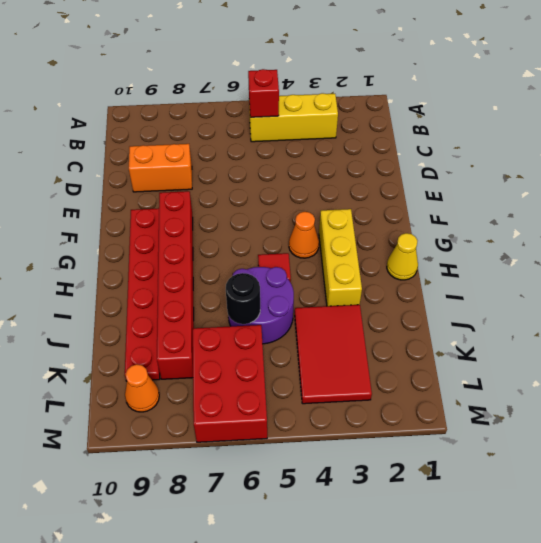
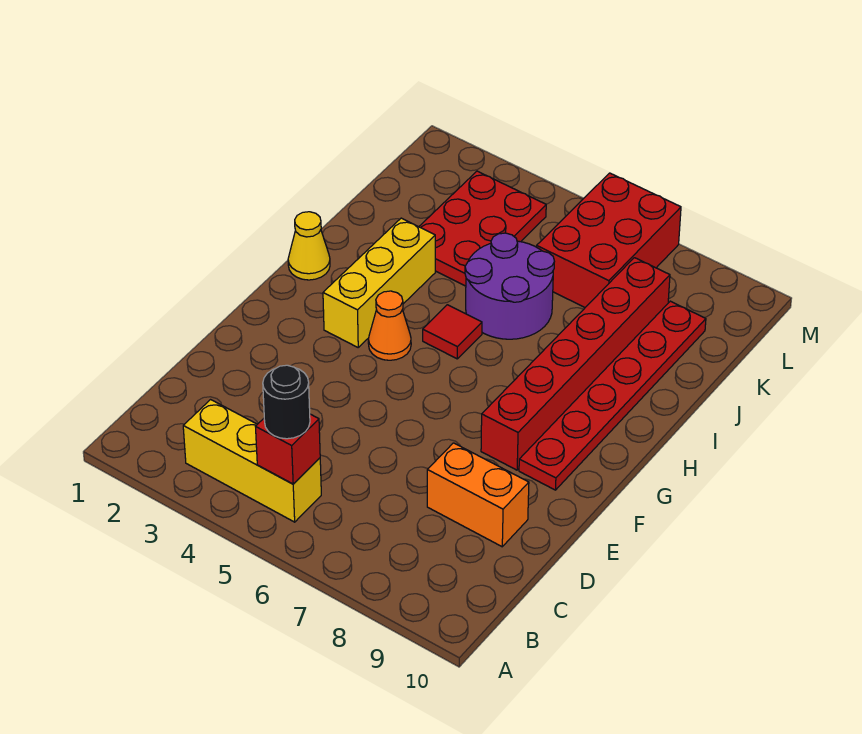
red tile J3:L4 level 1 -> red plate J3:L4 level 1
black round brick J6 level 2 -> black round brick B5 level 3
orange cone L9 level 1 -> none

